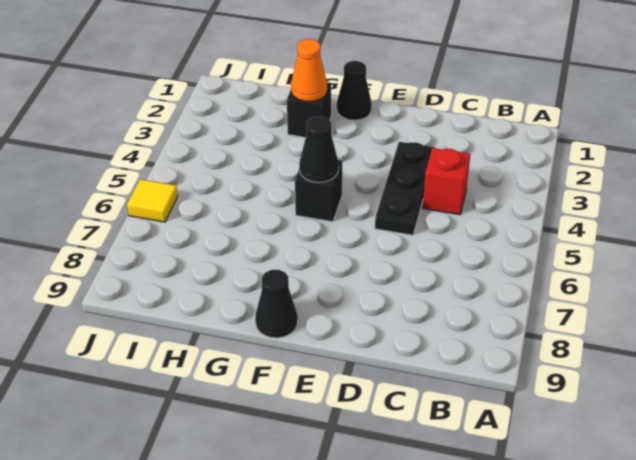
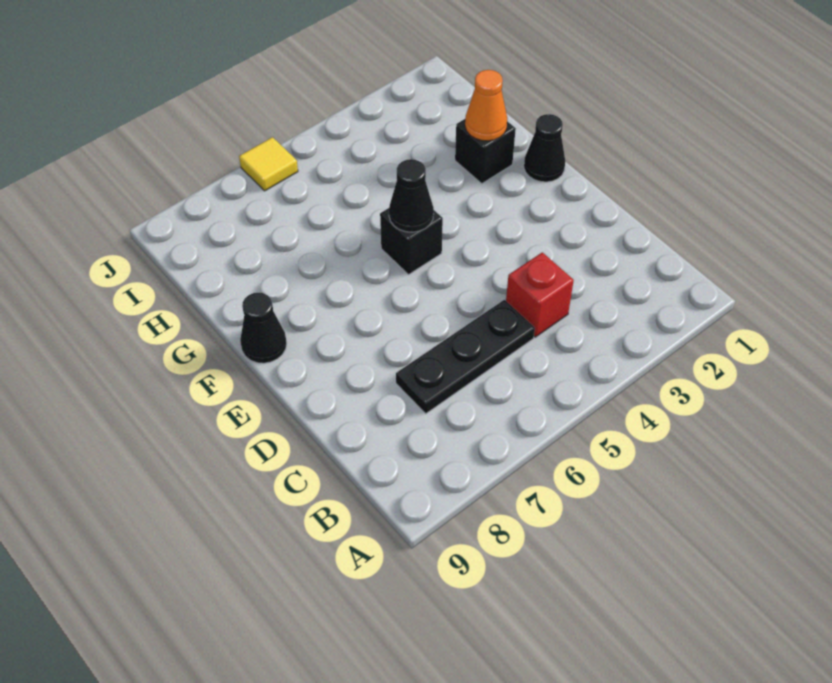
black plate D3:D5 level 1 -> black plate C5:C7 level 1

